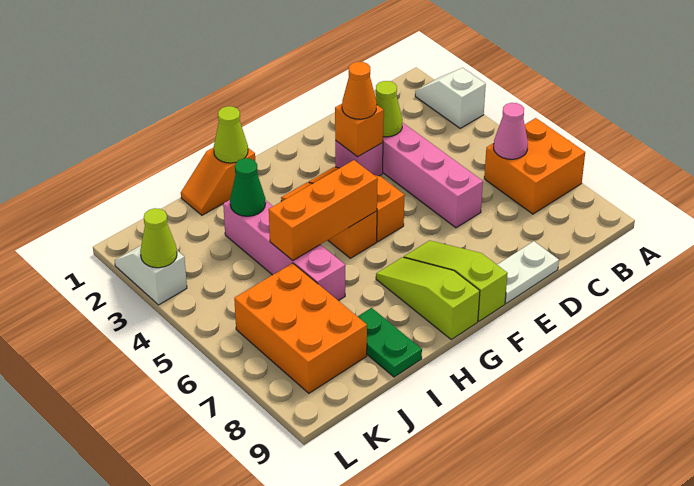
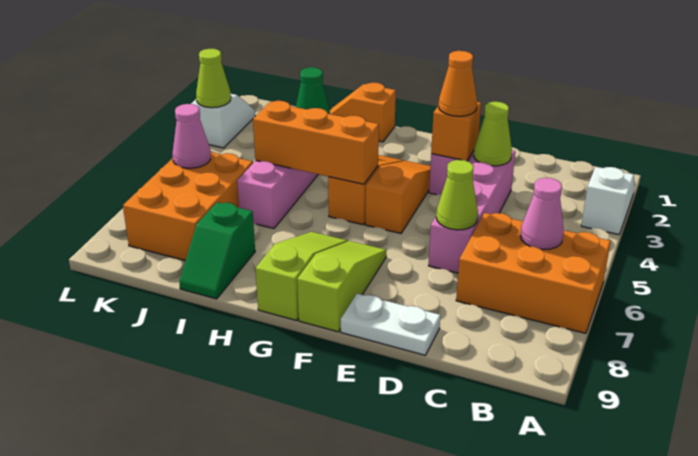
orange brick A6:B7 level 1 -> orange brick A6:C7 level 1
lime cone H1 level 2 -> lime cone D6 level 2
green plate I8:I9 level 1 -> green slope I8:I9 level 1 top 8
none -> pink cone K6 level 2

